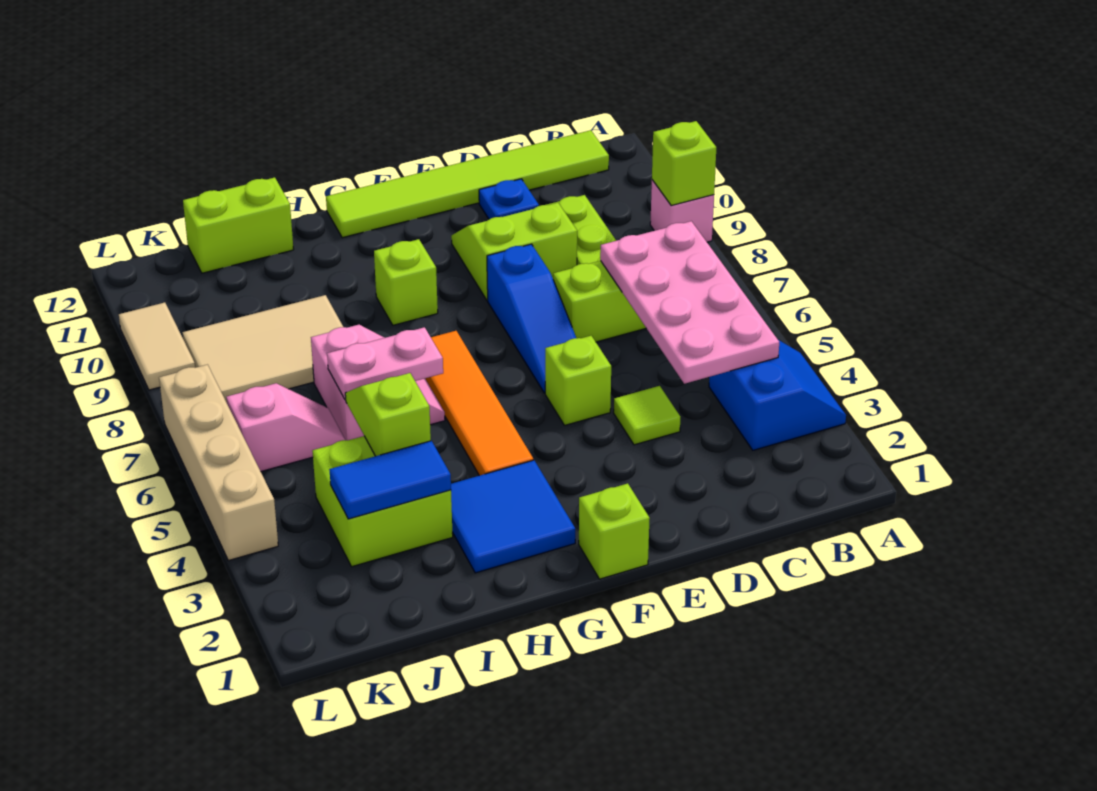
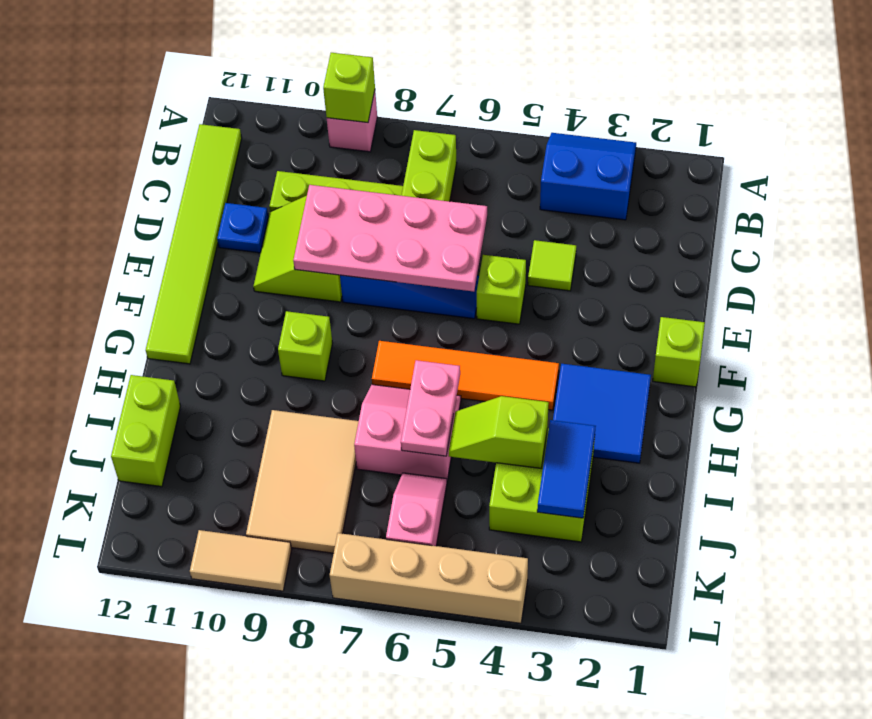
pink plate B4:C7 level 2 -> pink plate D6:E9 level 2

